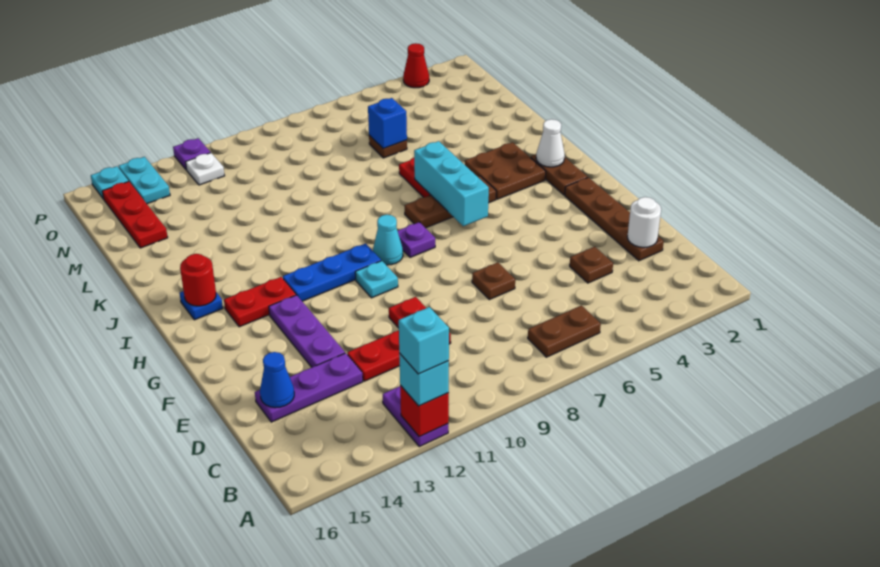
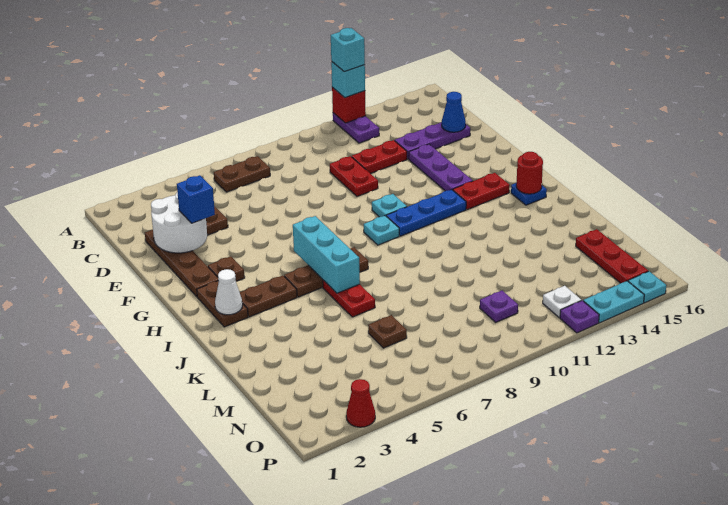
white round brick D2 level 2 -> white round brick D2:E3 level 2
brown plate E7 level 1 -> brown plate G3 level 1
purple plate H8 level 1 -> purple plate N10 level 1
cyan cone H9 level 1 -> cyan plate H9 level 1
brown plate I3:J4 level 1 -> brown plate I3:I4 level 1
blue brick M6 level 2 -> blue brick E3 level 3
cyan plate O14:P14 level 1 -> cyan plate P13:P14 level 1

